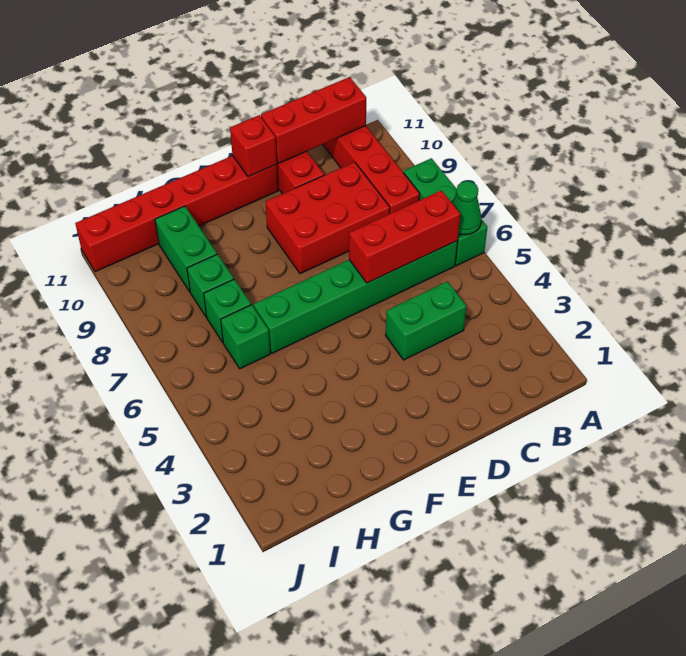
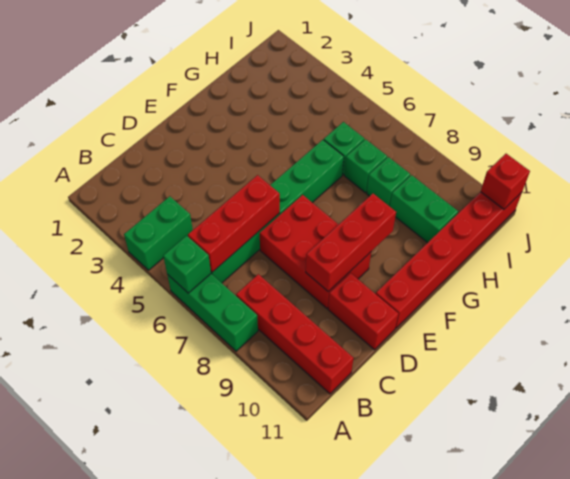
green cone A6 level 2 -> green brick A6 level 2
red brick B11:D11 level 2 -> red brick D9:F9 level 2
green brick C4:D4 level 1 -> green brick A4:B4 level 1
red brick C8:E9 level 1 -> red brick D7:E9 level 1
red brick E11 level 2 -> red brick J11 level 2

